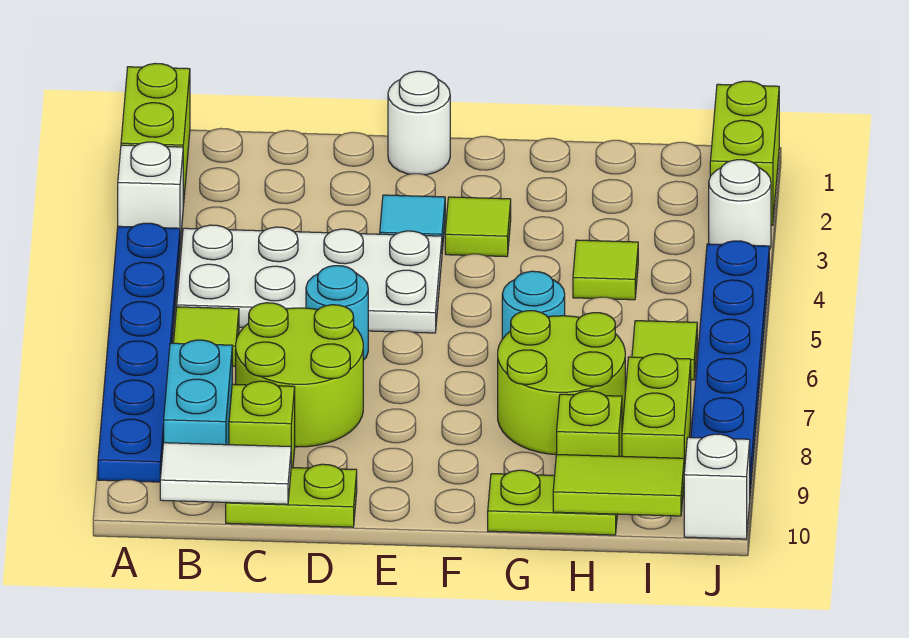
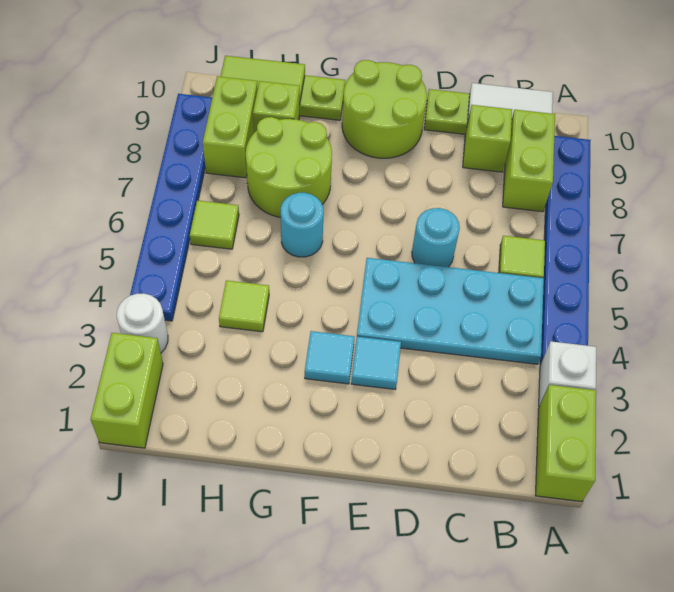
white plate B4:E5 level 1 -> cyan plate B4:E5 level 1
cyan brick B8:B9 level 1 -> lime brick B8:B9 level 1
lime round brick C7:D8 level 1 -> lime round brick E9:F10 level 1
white round brick E1 level 1 -> none
lime tile F3 level 1 -> cyan tile F3 level 1
white brick J10 level 1 -> none

